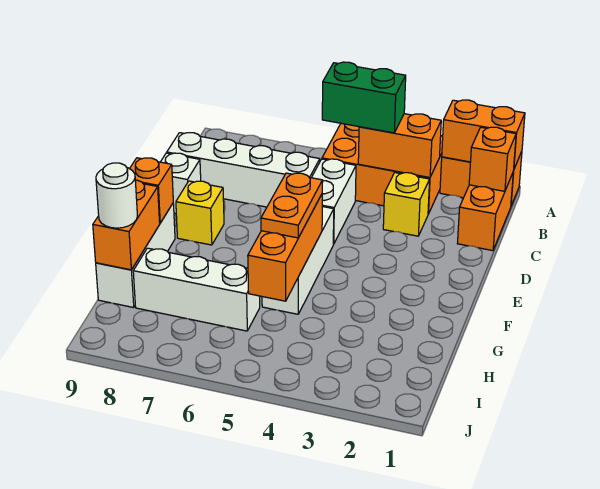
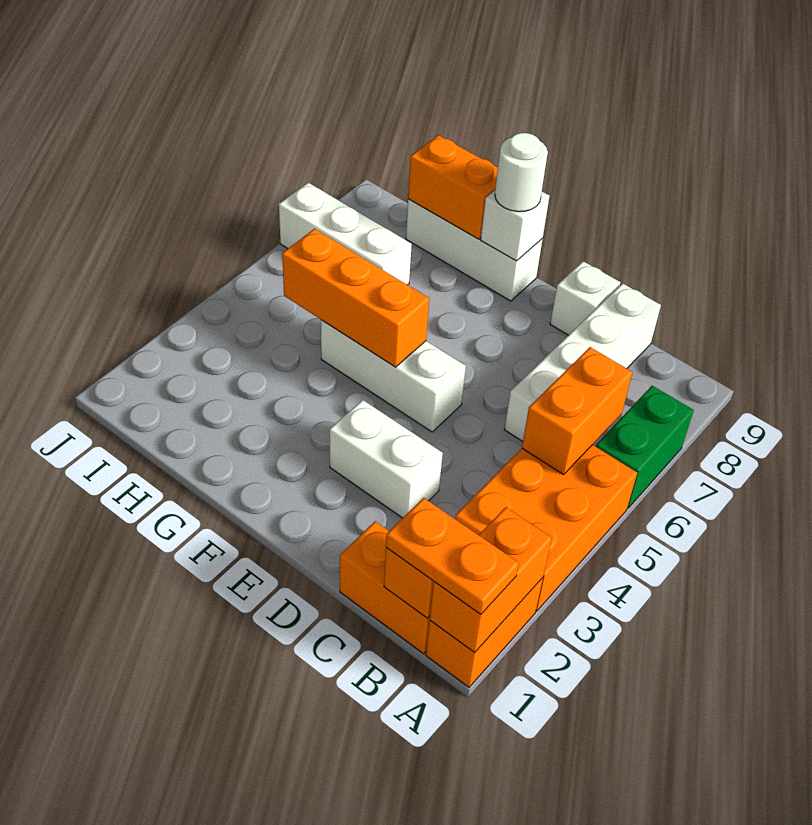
orange brick B3:B4 level 2 -> orange brick B5:B6 level 2
green brick B4:B5 level 3 -> green brick A6:A7 level 1
yellow brick C3 level 1 -> none
white brick C5:D5 level 1 -> white brick D3:E3 level 1
yellow brick E8 level 1 -> none
orange plate F5:G5 level 3 -> orange plate A1:B1 level 3
orange brick F9 level 2 -> white brick F9 level 2
white brick H6:H8 level 1 -> white brick H7:J7 level 1
white round brick H9 level 3 -> white round brick F9 level 3

